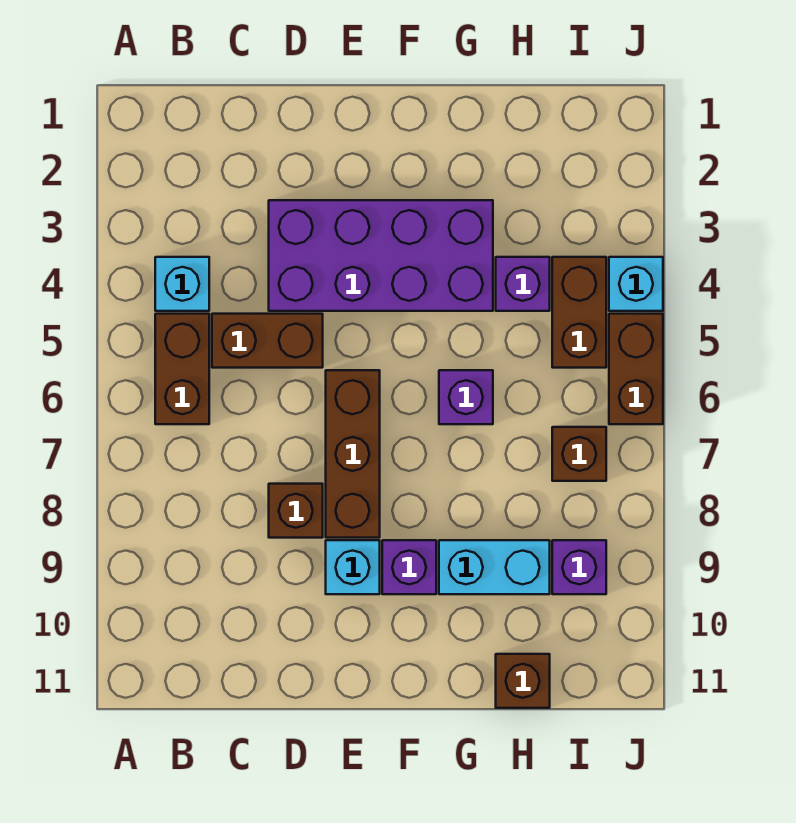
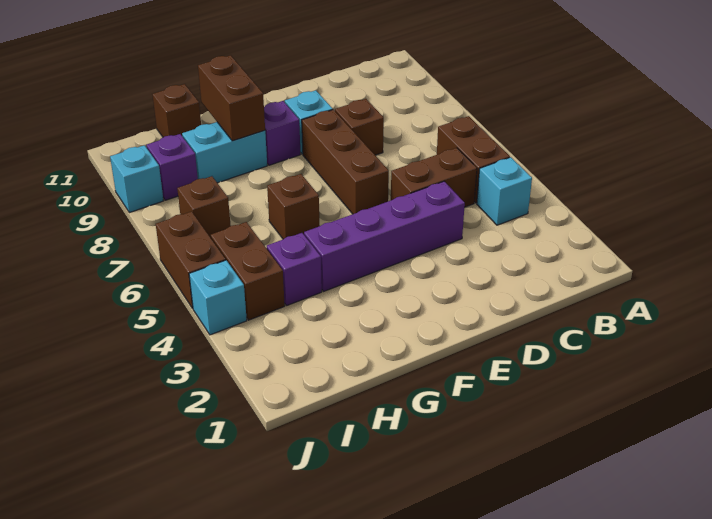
purple brick D3:G4 level 1 -> purple brick D4:G4 level 1
purple brick G6 level 1 -> brown brick G6 level 1
none -> brown brick G9:G10 level 2
none -> cyan brick J9 level 1

